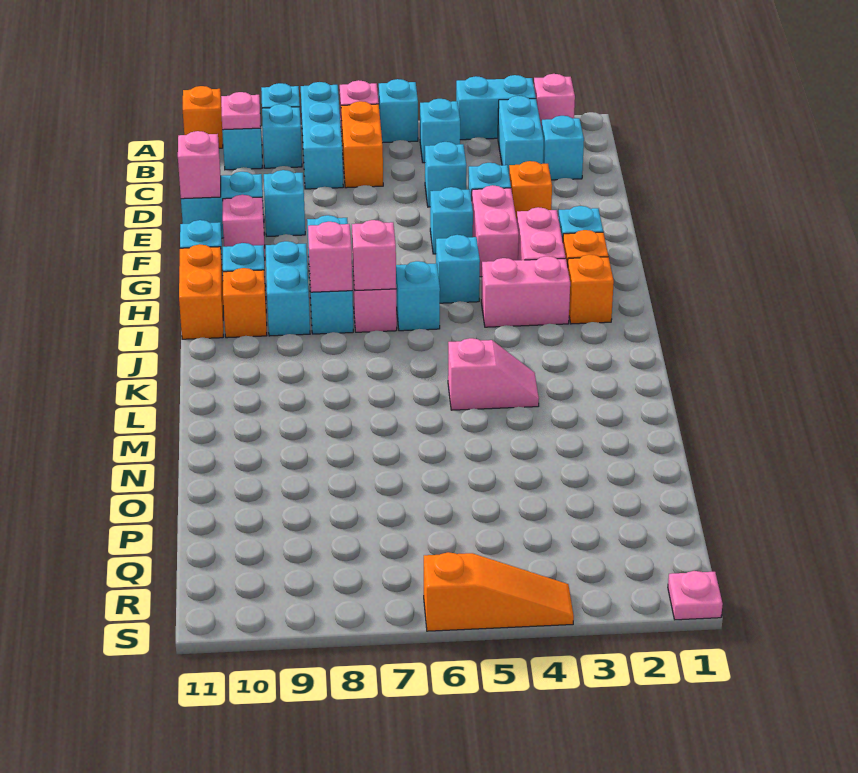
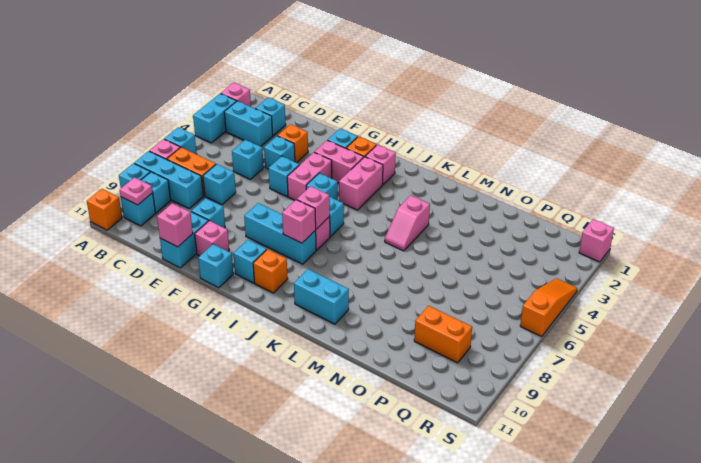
cyan brick B5 level 1 -> cyan brick D7 level 1
pink brick F4:G4 level 1 -> pink brick G4:G5 level 1
cyan brick H9:I9 level 1 -> cyan brick K10:L10 level 1
orange brick H11:I11 level 1 -> orange brick P9:Q9 level 1
orange brick I2 level 1 -> pink brick I2 level 1
pink slope L4:L5 level 1 top 5 -> pink slope L4:L5 level 1 top 4
pink plate S1 level 1 -> pink brick S1 level 1

